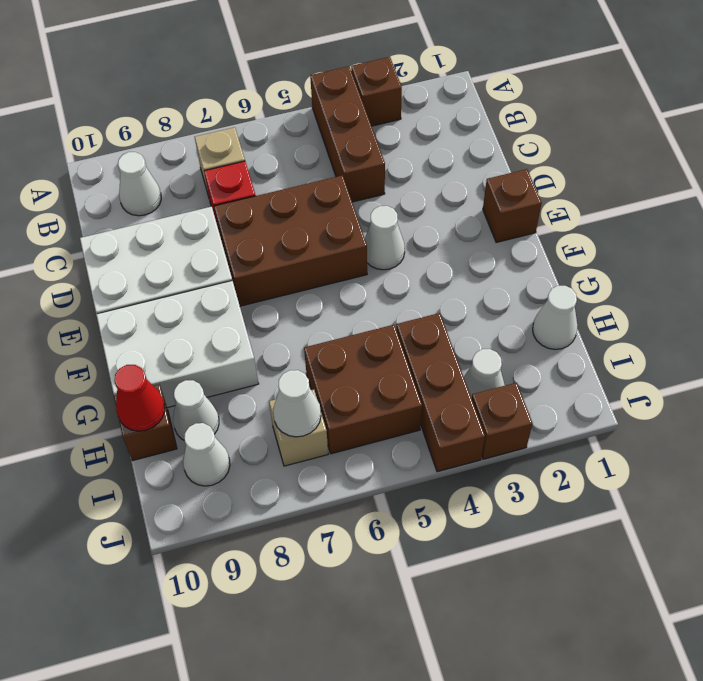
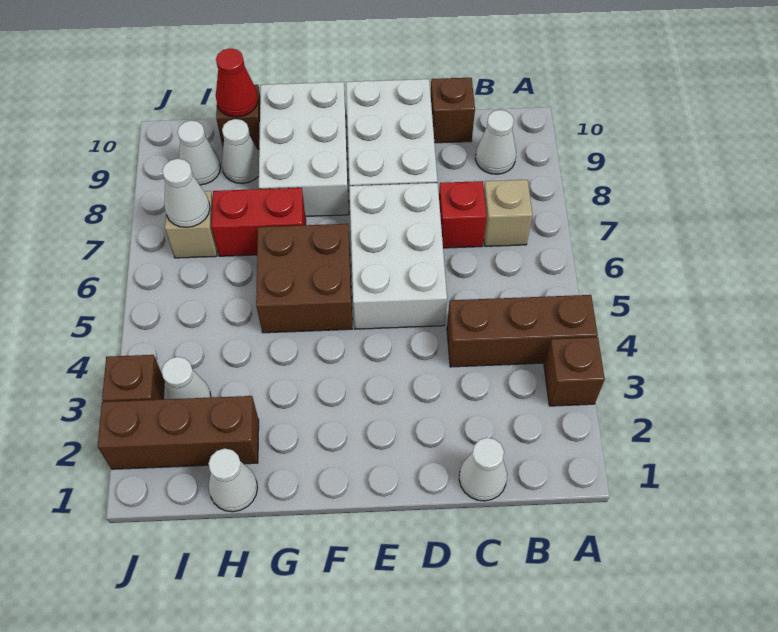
brown brick D5:E7 level 1 -> white brick D5:E7 level 1
brown brick E1 level 1 -> brown brick C10 level 1
white cone E4 level 1 -> white cone C1 level 1
none -> red brick G7:H7 level 1
brown brick H4:J4 level 1 -> brown brick H2:J2 level 1
brown brick H5:I6 level 1 -> brown brick F5:G6 level 1

